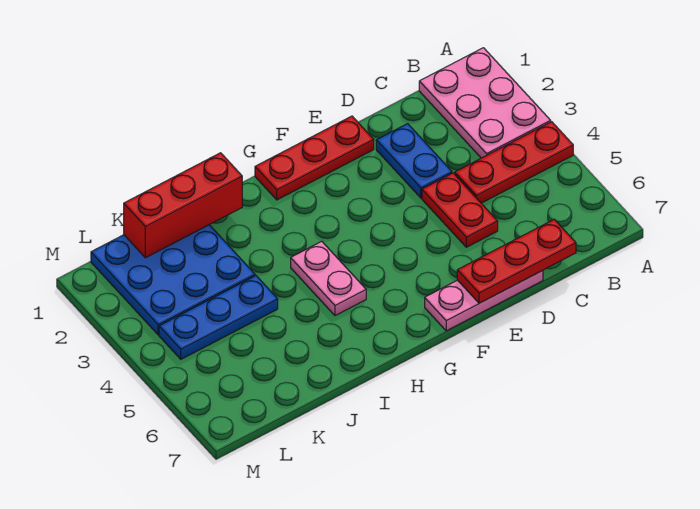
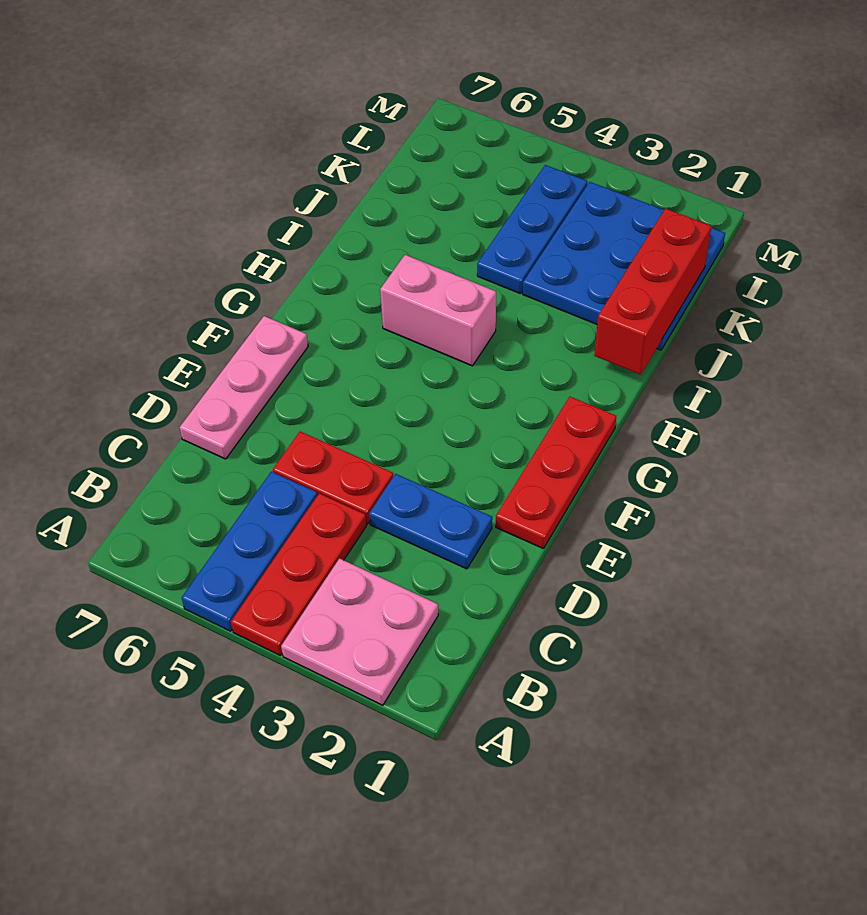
pink plate A1:B3 level 1 -> pink plate A2:B3 level 1
none -> blue plate A5:C5 level 1
red plate C7:E7 level 2 -> none
pink plate H4:H5 level 1 -> pink brick H4:H5 level 1

